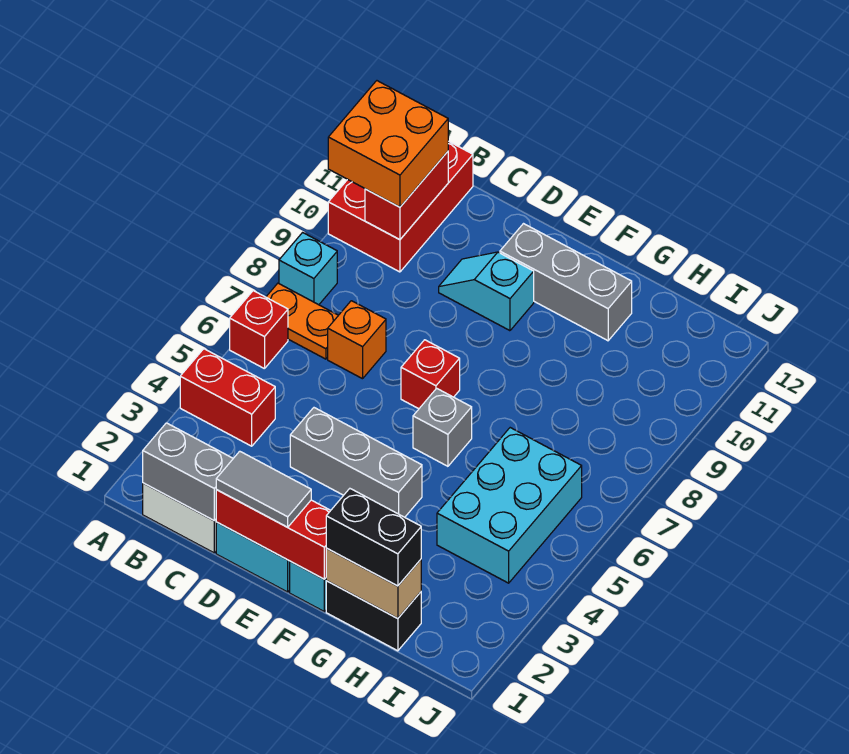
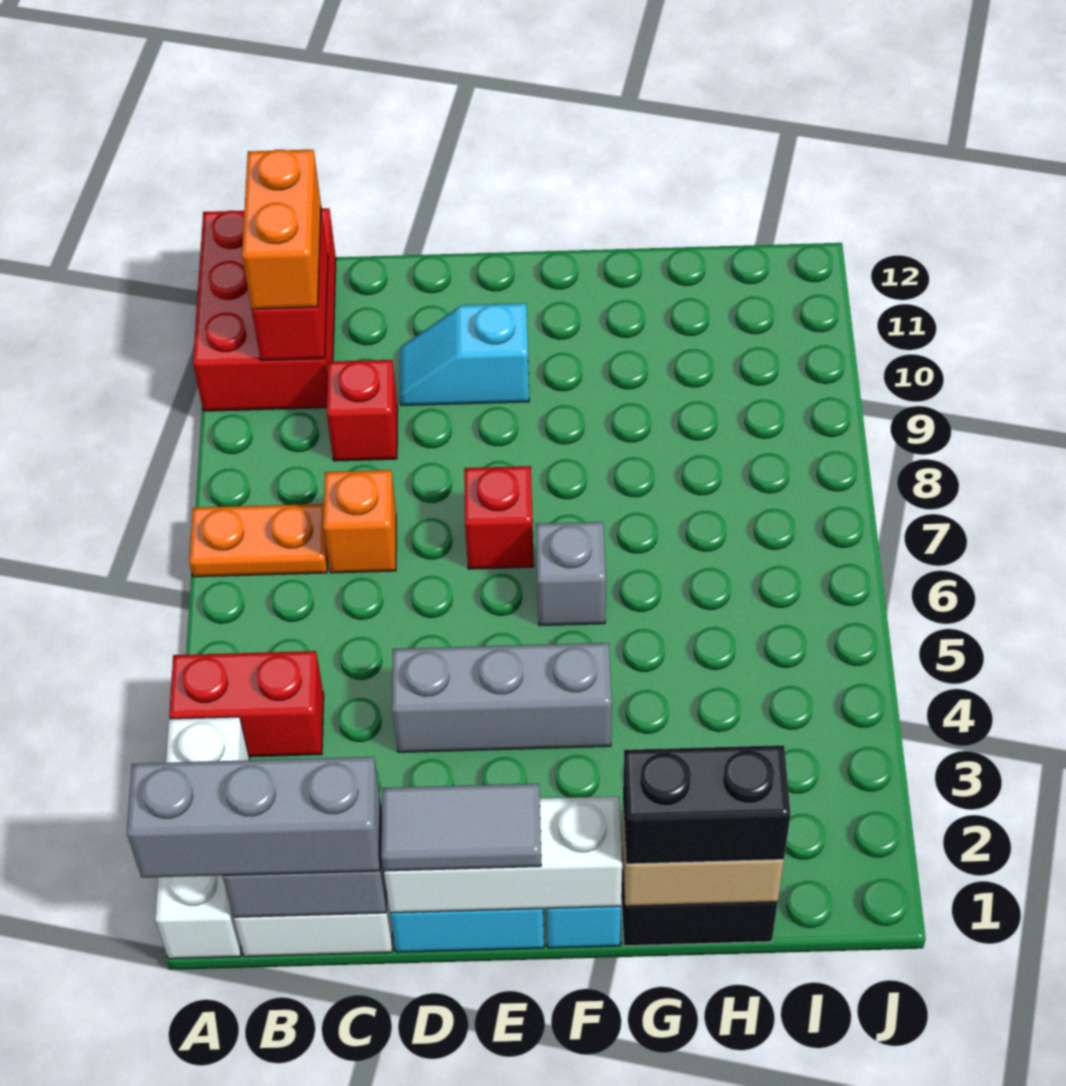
none -> white brick A1:A3 level 1
red brick A6 level 1 -> red brick C9 level 1
cyan brick A8 level 1 -> none
orange brick A10:B11 level 3 -> orange brick B10:B11 level 3
red brick D1:F1 level 2 -> white brick D1:F1 level 2
grey brick E11:G11 level 1 -> grey brick A1:C1 level 3
cyan brick H4:I6 level 1 -> none

